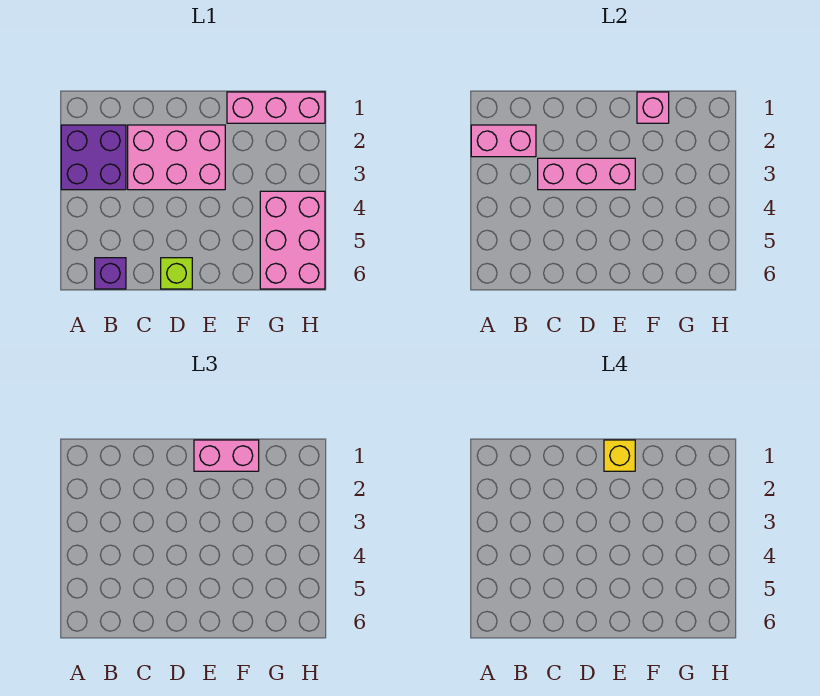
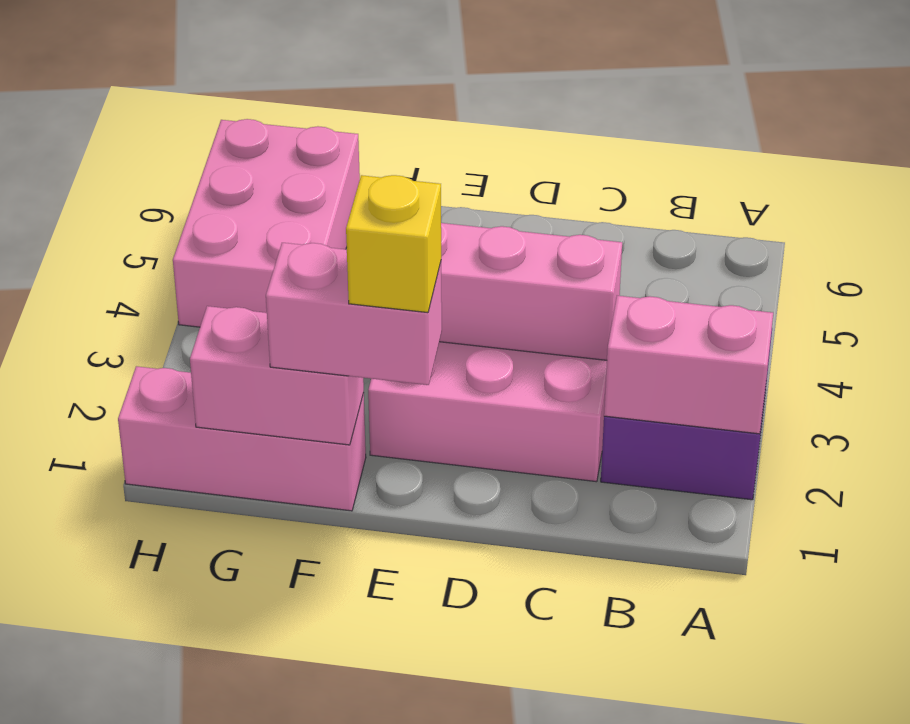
purple brick B6 level 1 -> none
lime brick D6 level 1 -> none
pink brick F1 level 2 -> pink brick F1:G1 level 2

